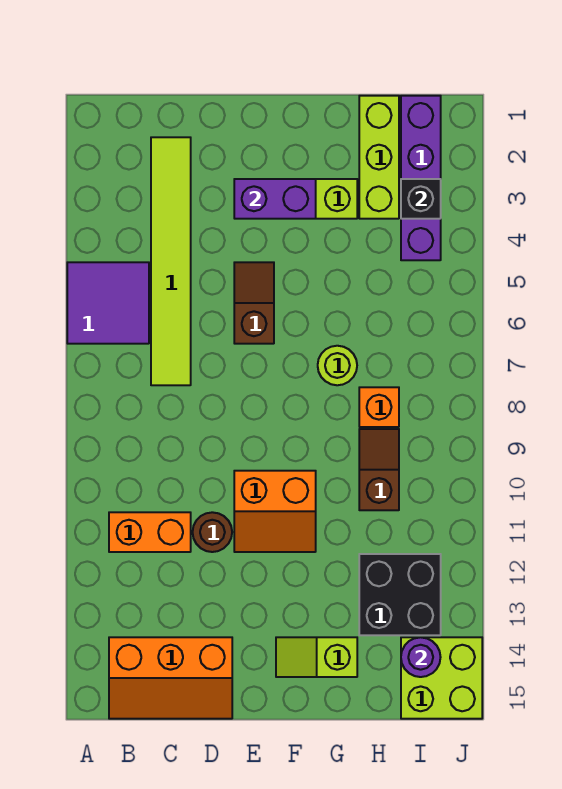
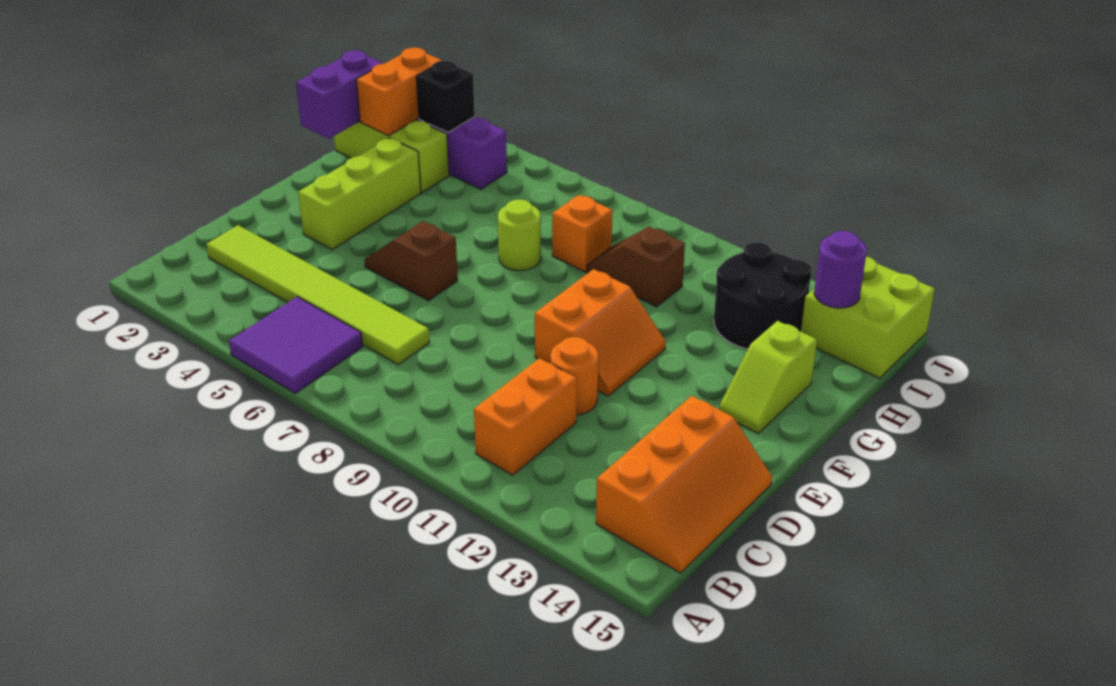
brown round brick D11 level 1 -> orange round brick D11 level 1
purple brick E3:F3 level 2 -> purple brick G1:H1 level 2
none -> orange brick H2:I2 level 2
black brick H12:I13 level 1 -> black round brick H12:I13 level 1

